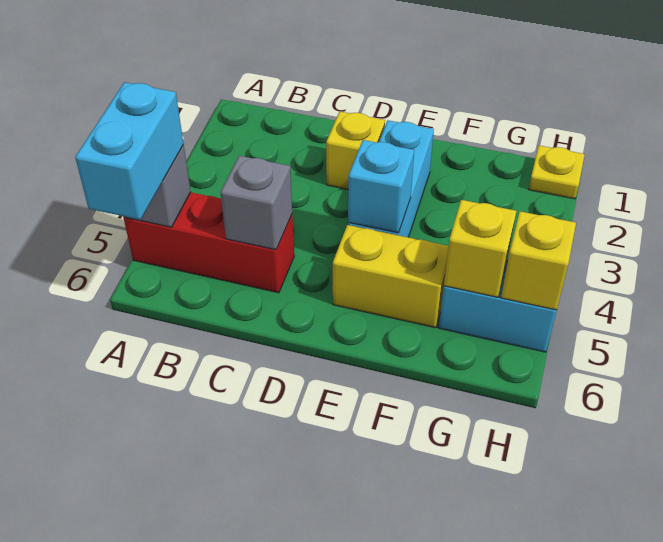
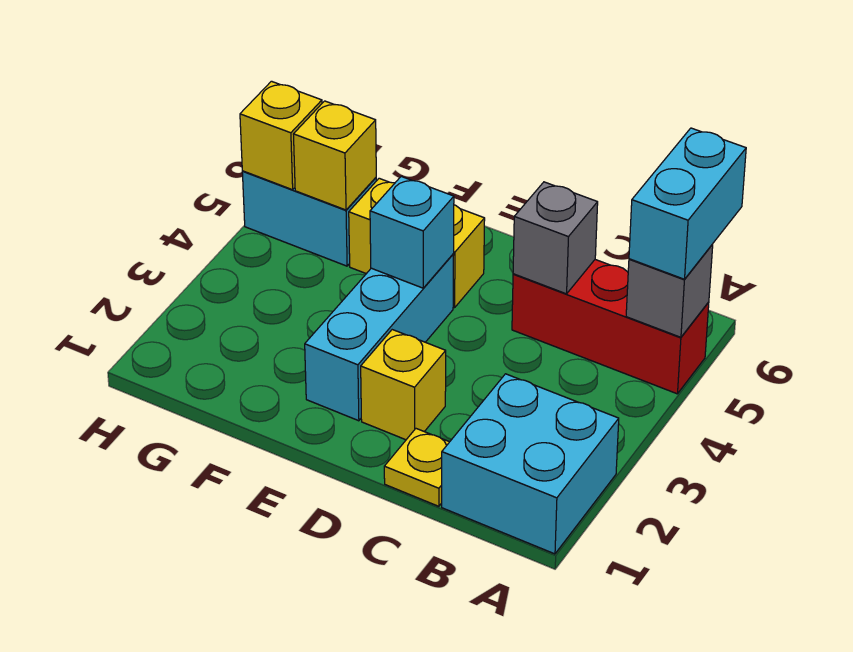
none -> cyan brick A1:B2 level 1
yellow plate H1 level 1 -> yellow plate C1 level 1

